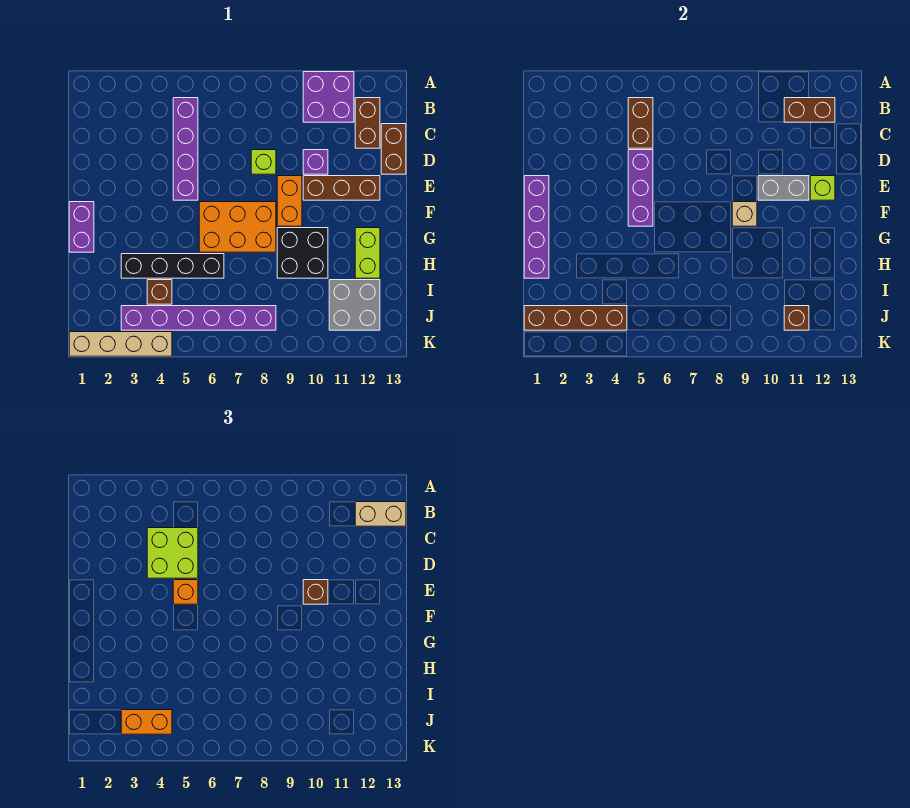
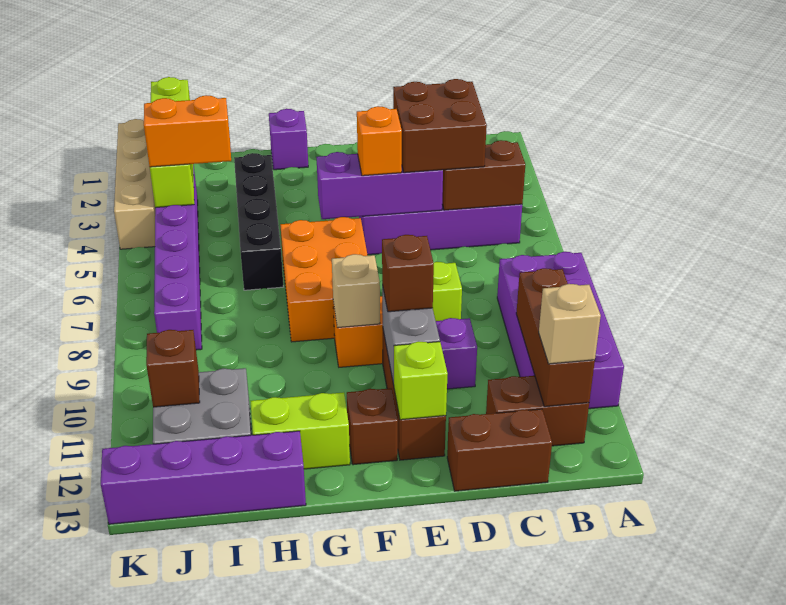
purple brick A10:B11 level 1 -> purple brick A8:B11 level 1
brown brick B11:B12 level 2 -> brown brick B10:B12 level 2
tan brick B12:B13 level 3 -> tan brick B12 level 3
lime brick C4:D5 level 3 -> brown brick C4:D5 level 3
purple brick E1:H1 level 2 -> purple brick H13:K13 level 1
purple brick F1:G1 level 1 -> purple brick G1 level 1
black brick G9:H10 level 1 -> none
brown brick I4 level 1 -> brown brick F12 level 1
brown brick J1:J4 level 2 -> lime brick J1:J4 level 2
orange brick J3:J4 level 3 -> orange brick I4:J4 level 3

